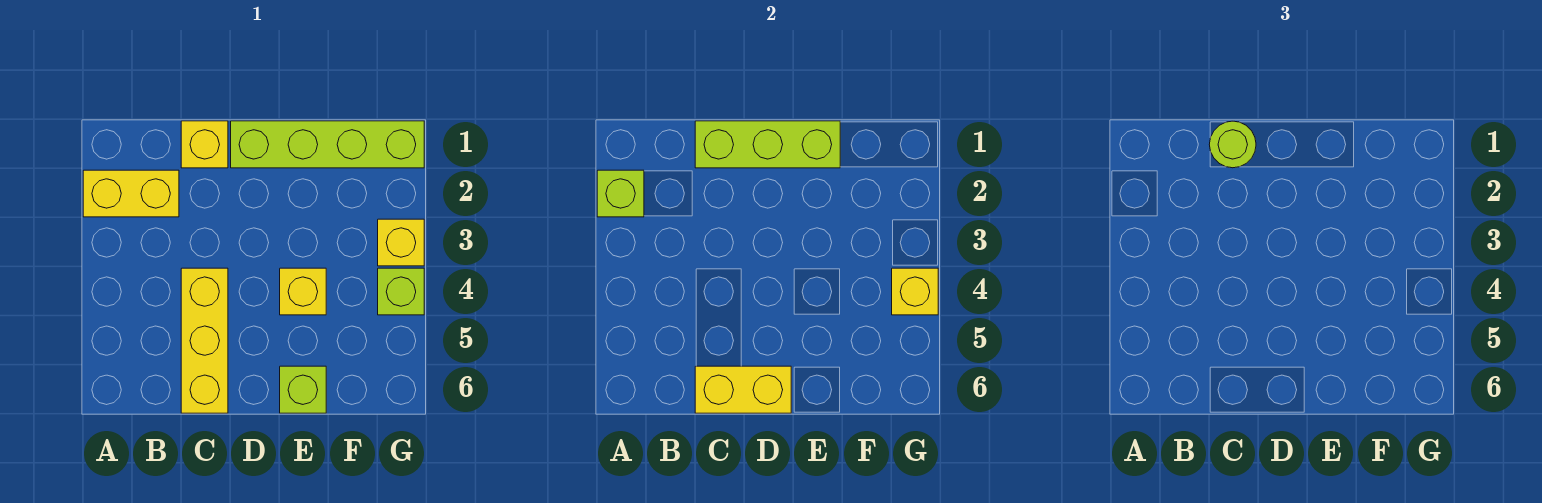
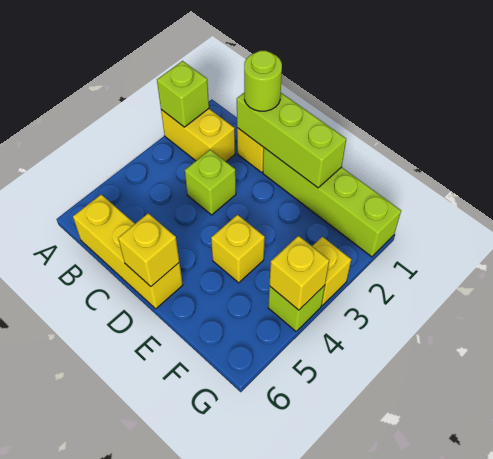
yellow brick C4:C6 level 1 -> yellow brick B6:D6 level 1
yellow brick C6:D6 level 2 -> yellow brick D6 level 2
lime brick E6 level 1 -> lime brick C3 level 1

